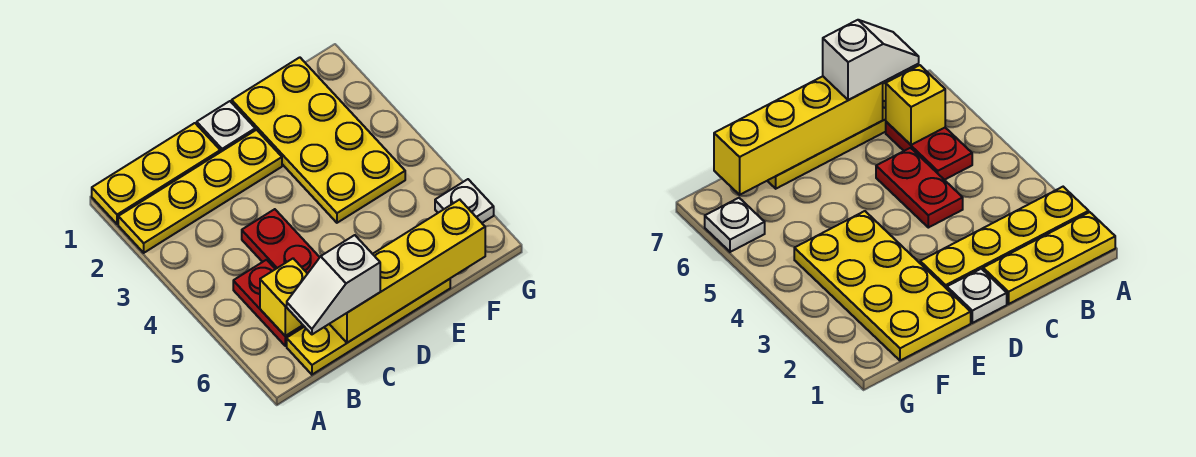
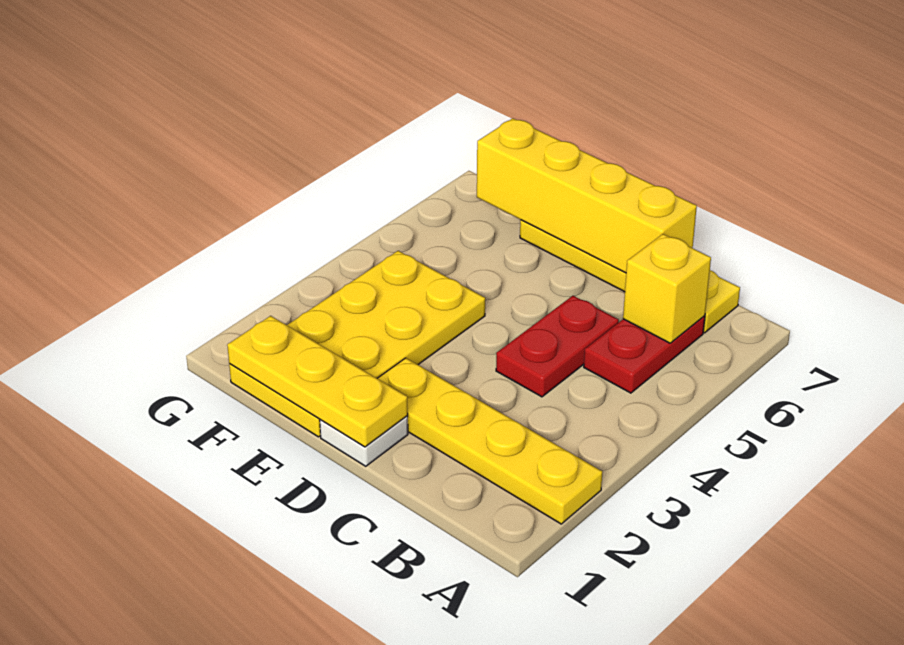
yellow plate A1:C1 level 1 -> yellow plate D1:F1 level 2
white slope B7:C7 level 3 top C -> none
white plate G6 level 1 -> none

